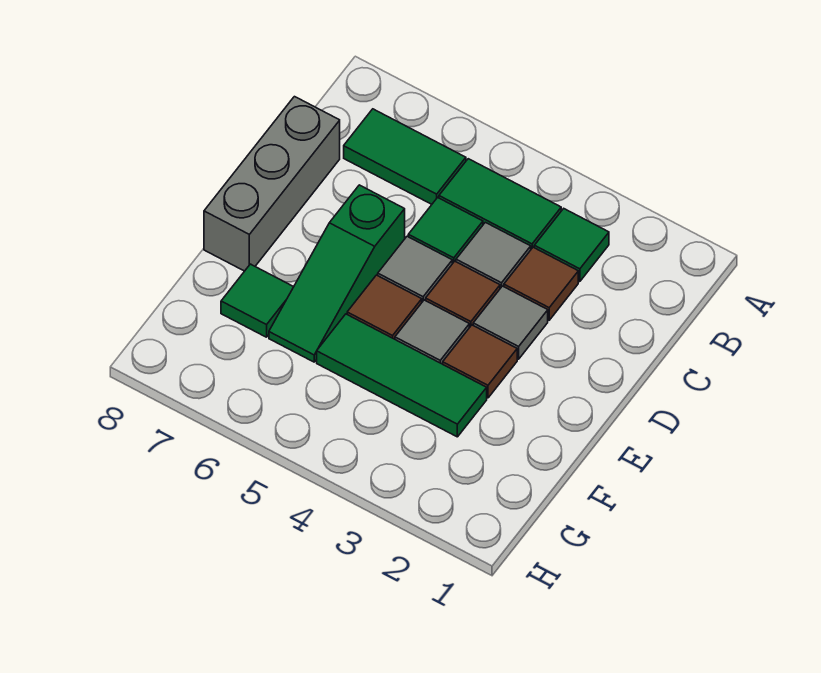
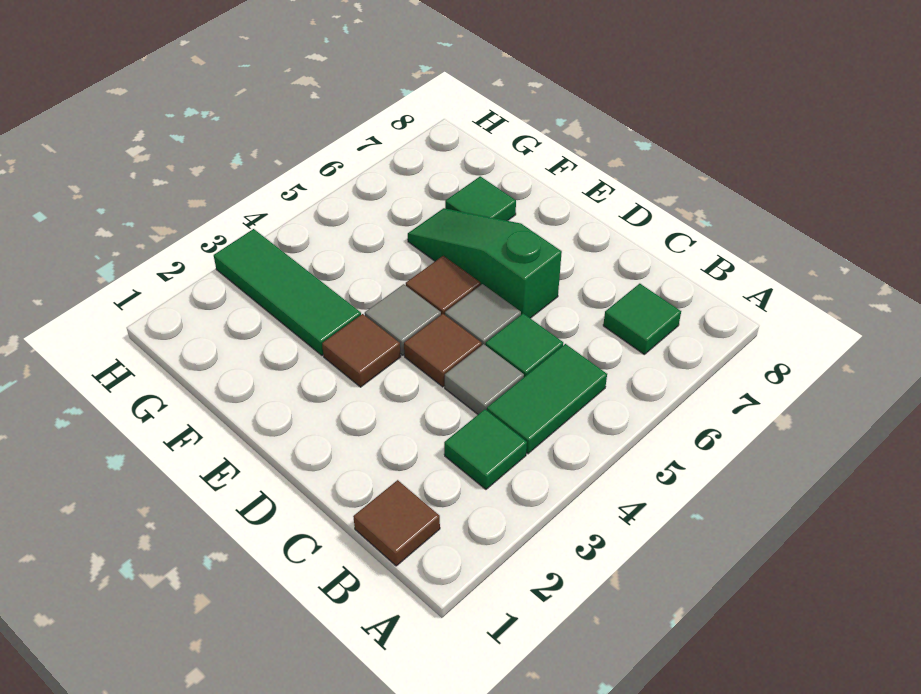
green tile B6:B7 level 1 -> green tile B7 level 1
brown tile C3 level 1 -> brown tile B1 level 1
grey brick C8:E8 level 1 -> none
grey tile D3 level 1 -> none
green tile F3:F5 level 1 -> green tile F3:H3 level 1

